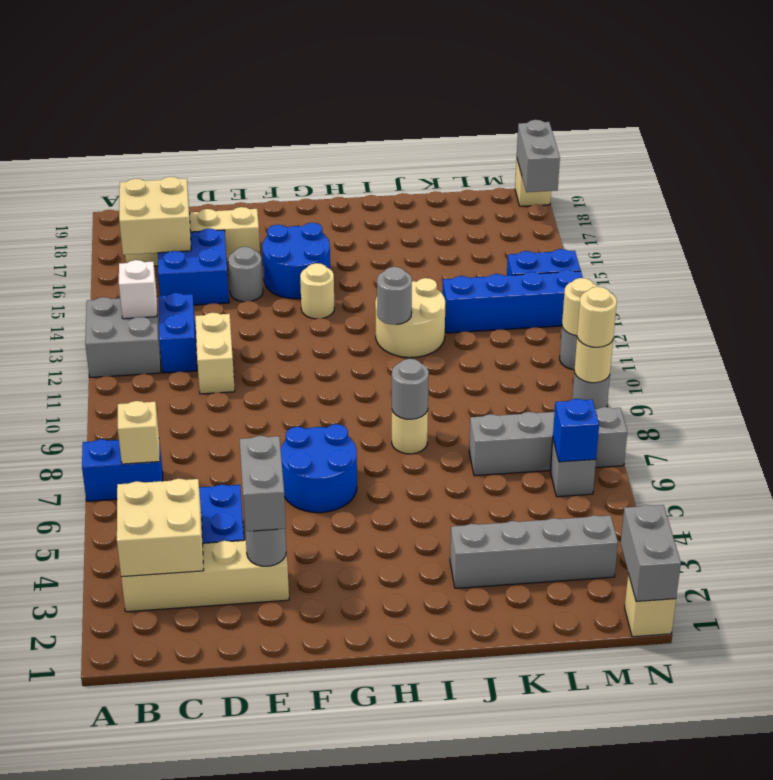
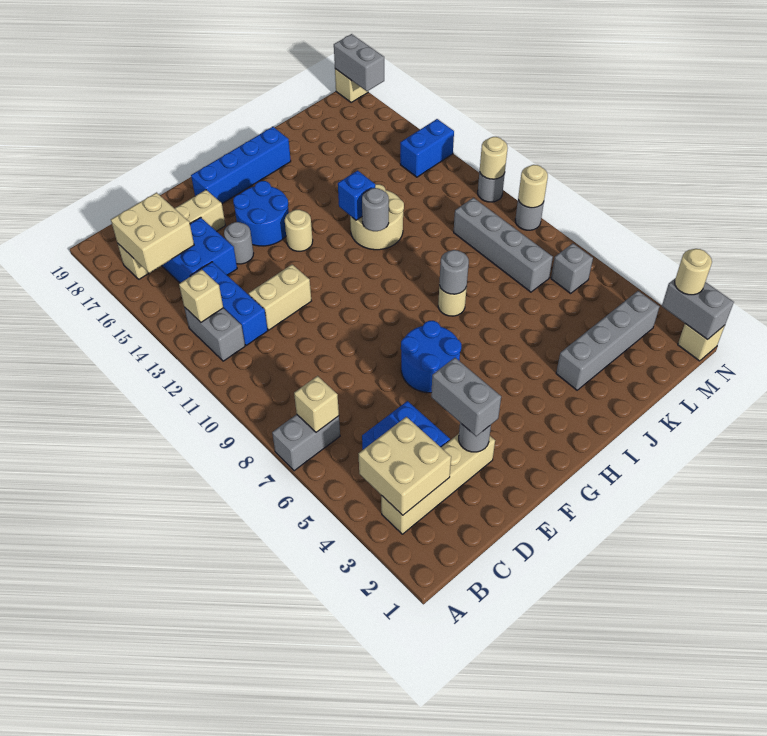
blue brick A7:B7 level 1 -> grey brick A7:B7 level 1
grey brick A12:B13 level 1 -> grey brick B12:B13 level 1
white brick B13 level 2 -> tan brick B13 level 2
blue brick C12:C13 level 1 -> blue brick C12:C14 level 1
tan brick D11:D12 level 1 -> tan brick D12:E12 level 1
grey brick K7:N7 level 1 -> grey brick L7:L10 level 1
blue brick K13:N13 level 1 -> blue brick F18:I18 level 1
blue brick M6 level 2 -> blue brick I13 level 2
tan round brick N9 level 3 -> tan round brick N2 level 3

